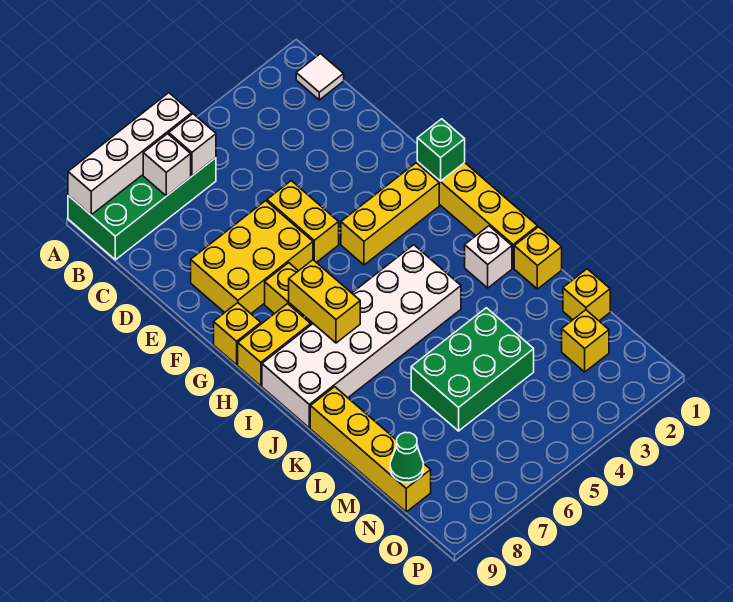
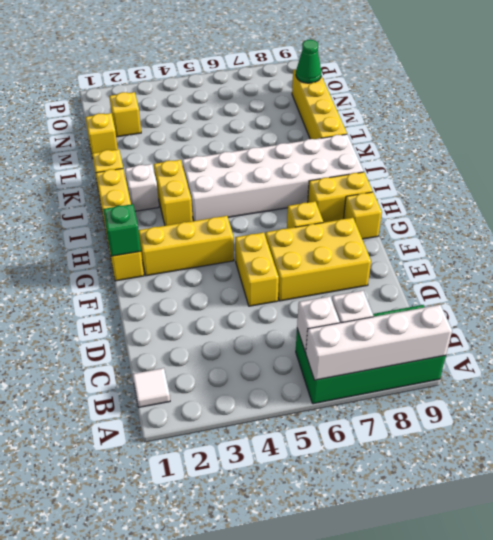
yellow brick H7:I7 level 2 -> yellow brick I3:J3 level 1
green brick L4:M6 level 1 -> none

